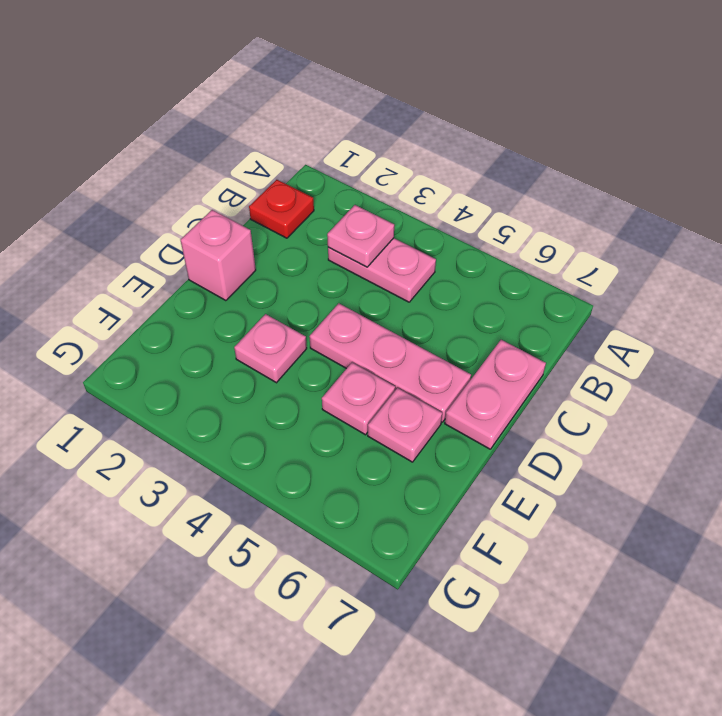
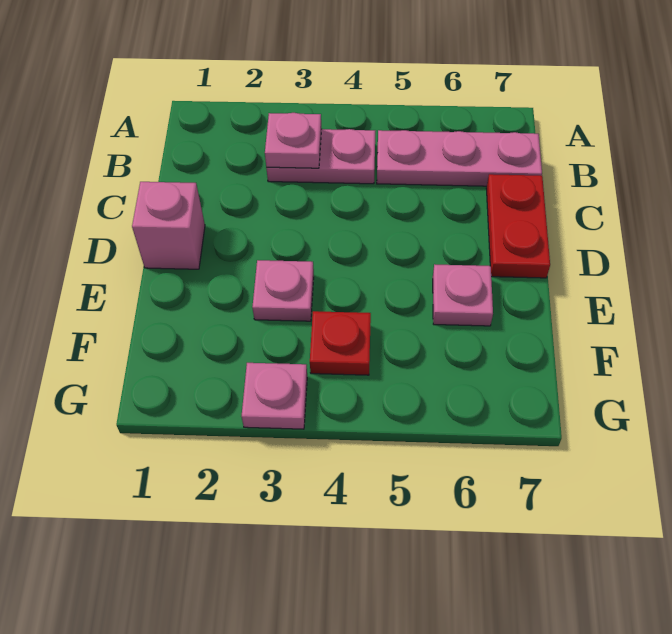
red plate B1 level 1 -> red plate F4 level 1
pink plate C7:D7 level 1 -> red plate C7:D7 level 1
pink plate D4:D6 level 1 -> pink plate B5:B7 level 1
pink plate E5 level 1 -> pink plate G3 level 1

